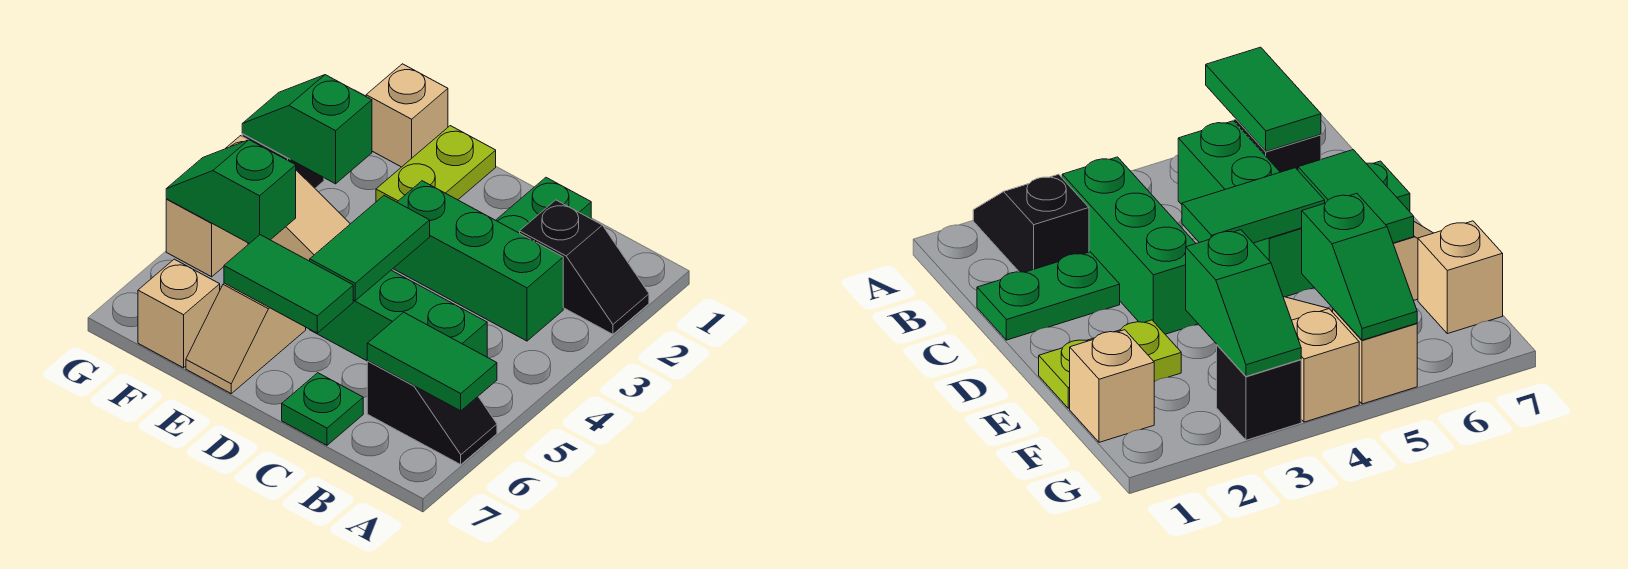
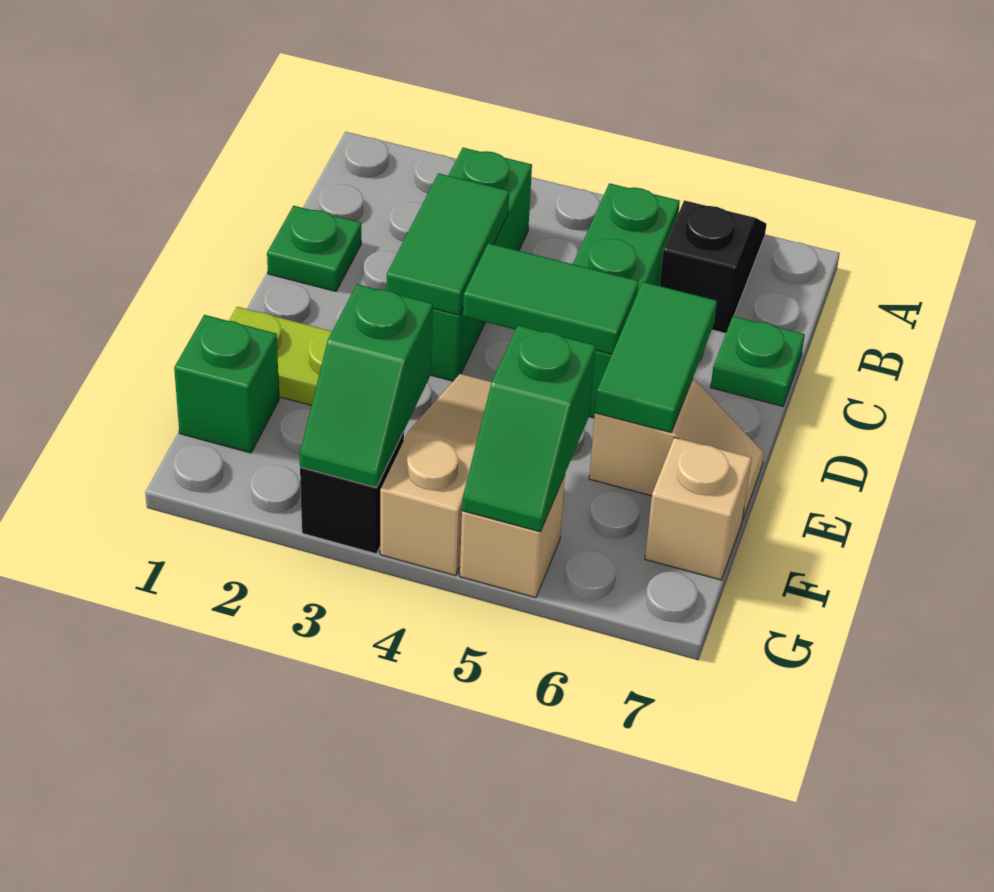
black slope A2:B2 level 1 top B -> none
green tile A6:B6 level 2 -> green tile C3:D3 level 2
green plate C1:C2 level 1 -> green plate C1 level 1
tan brick F1 level 1 -> green brick F1 level 1

